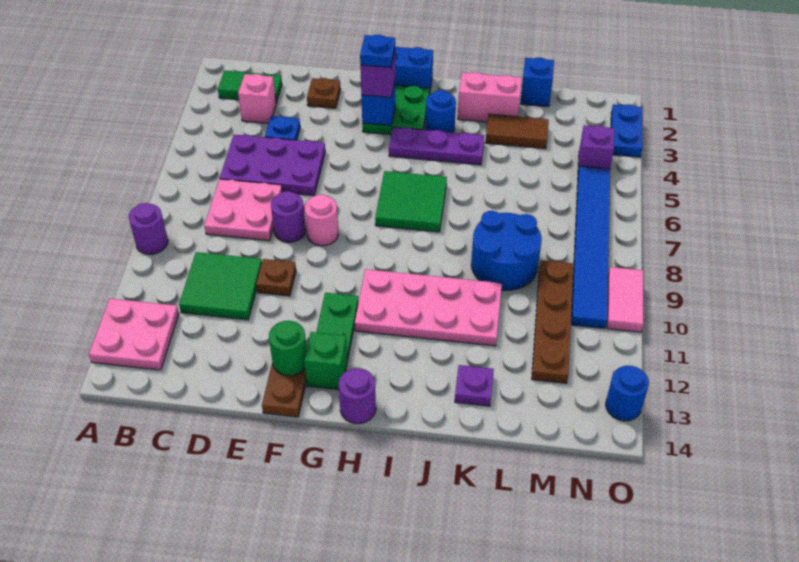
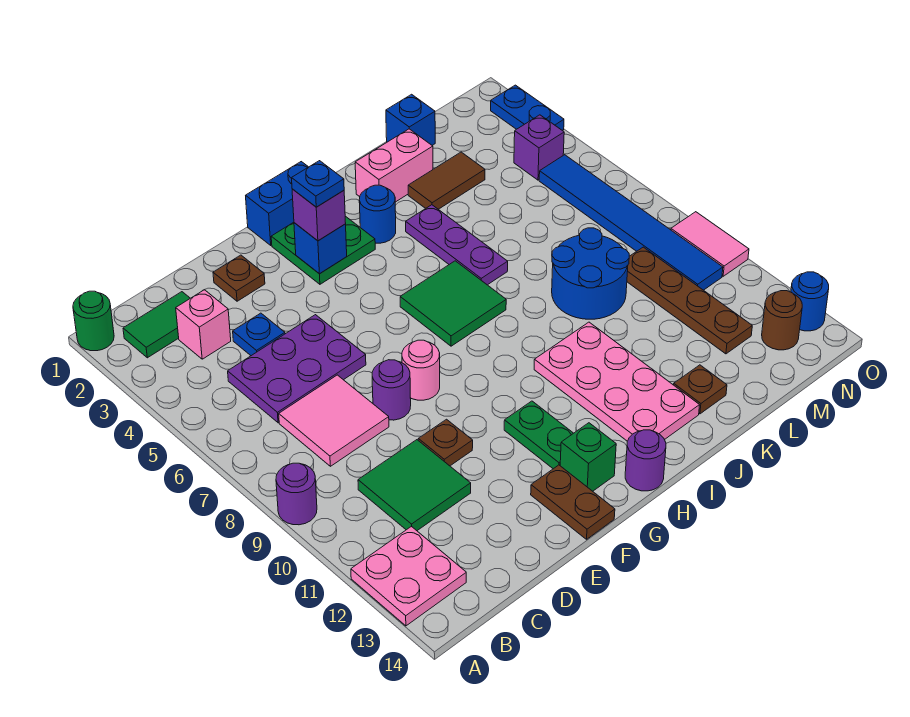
pink plate C7:D8 level 1 -> pink tile C7:D8 level 1
green round brick F13 level 2 -> green round brick A1 level 1
purple plate H4:J4 level 1 -> purple plate J4:J6 level 1
pink plate H10:K11 level 1 -> pink plate I10:J13 level 1
purple plate K13 level 1 -> brown plate K13 level 1
none -> brown round brick N13 level 1

